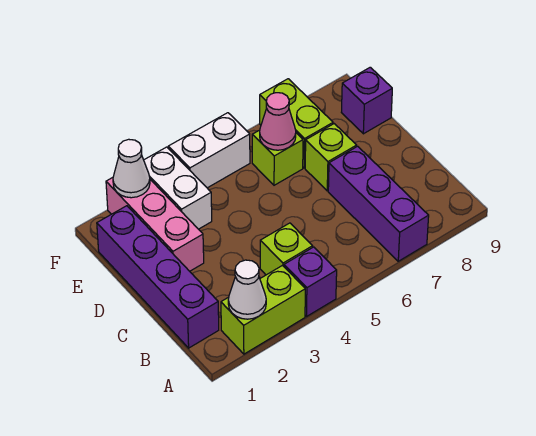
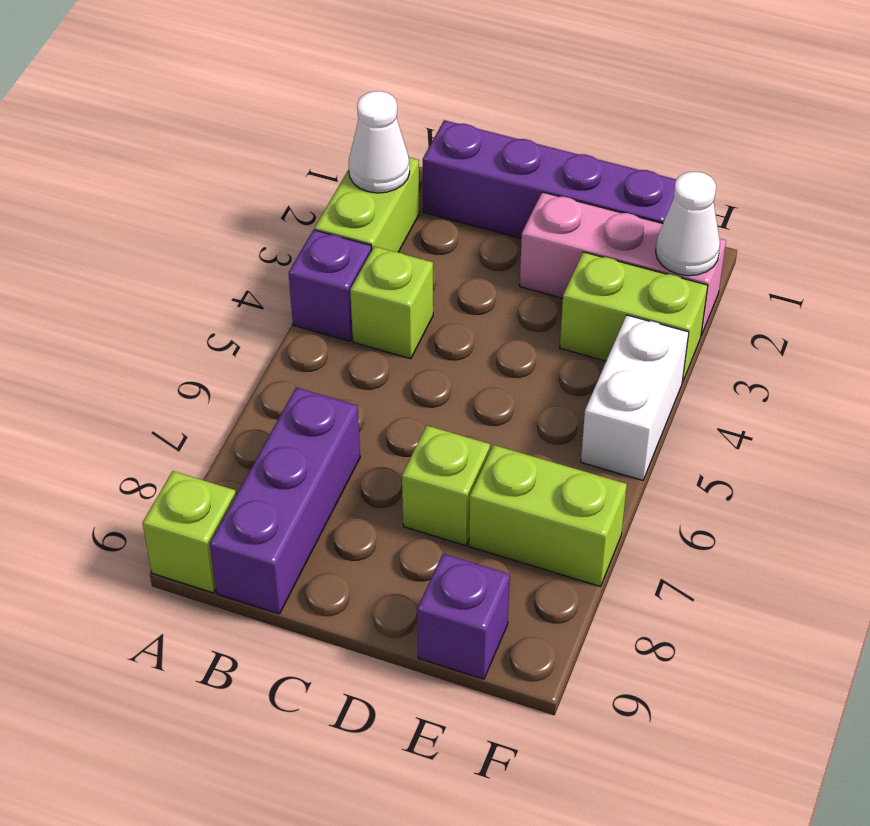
purple brick A7:C7 level 1 -> purple brick B7:B9 level 1
white brick E3:F3 level 1 -> lime brick E3:F3 level 1
lime brick E6 level 1 -> lime brick A9 level 1
pink cone E6 level 2 -> none

